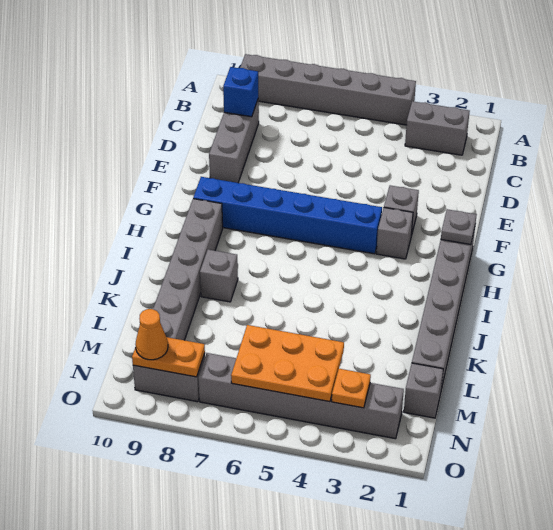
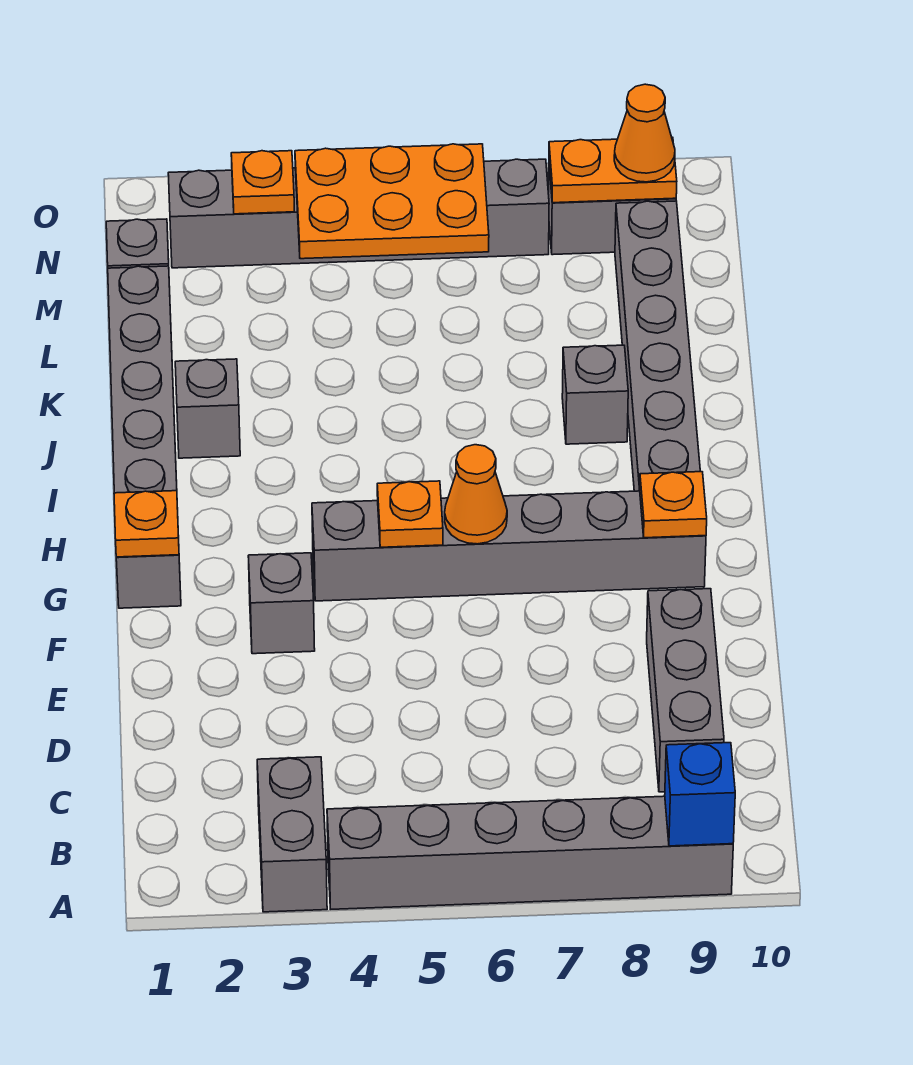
grey brick B2:B3 level 1 -> grey brick A3:B3 level 1
blue brick C9 level 2 -> blue brick A9 level 2
grey plate G1 level 2 -> orange plate G1 level 2
grey brick G3 level 1 -> grey brick J2 level 1
blue brick G4:G9 level 1 -> grey brick G4:G9 level 1
none -> orange plate G5 level 2
none -> orange cone G6 level 2
none -> orange plate G9 level 2

